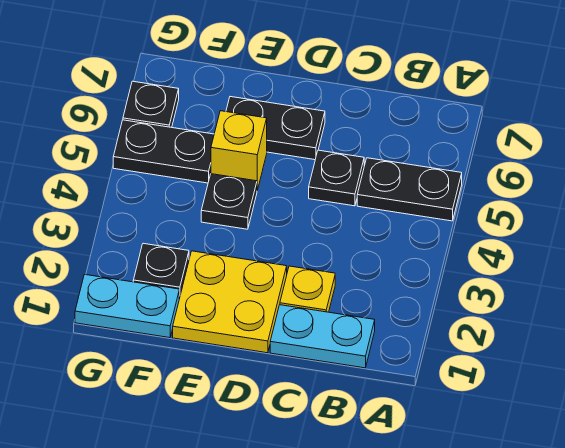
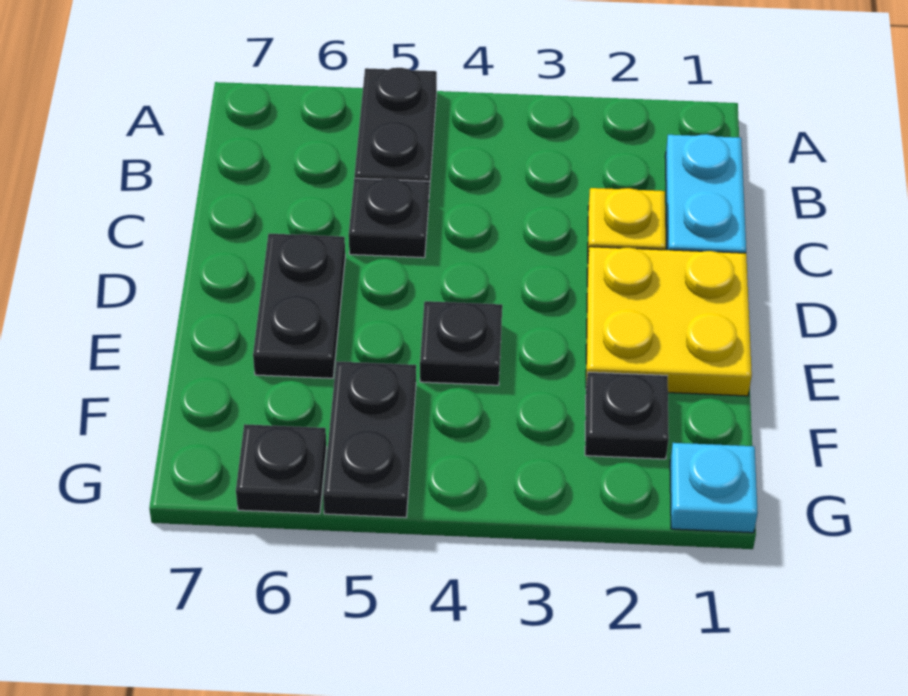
yellow brick E5 level 1 -> none
cyan plate F1:G1 level 1 -> cyan plate G1 level 1

